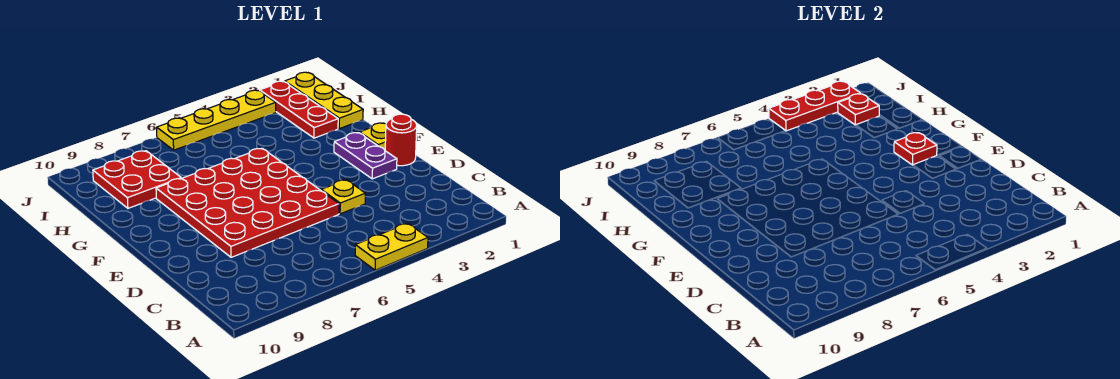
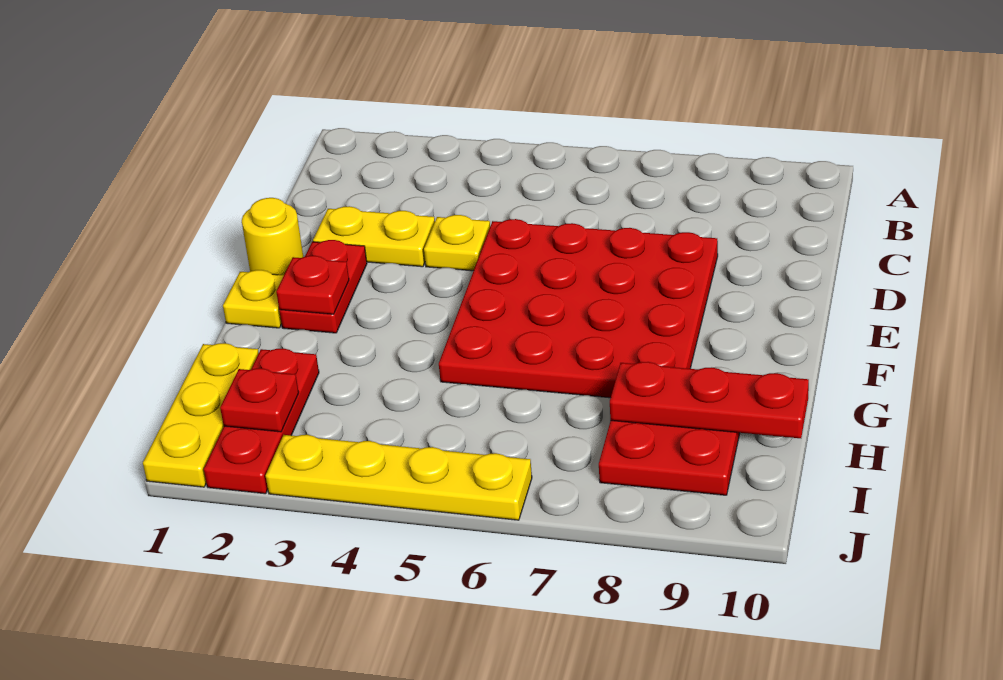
yellow plate A4:A5 level 1 -> yellow plate D2:D3 level 1
red round brick E1 level 1 -> yellow round brick E1 level 1
purple plate E2:F2 level 1 -> red plate E2:F2 level 1
red plate J2:J4 level 2 -> red plate H8:H10 level 2

